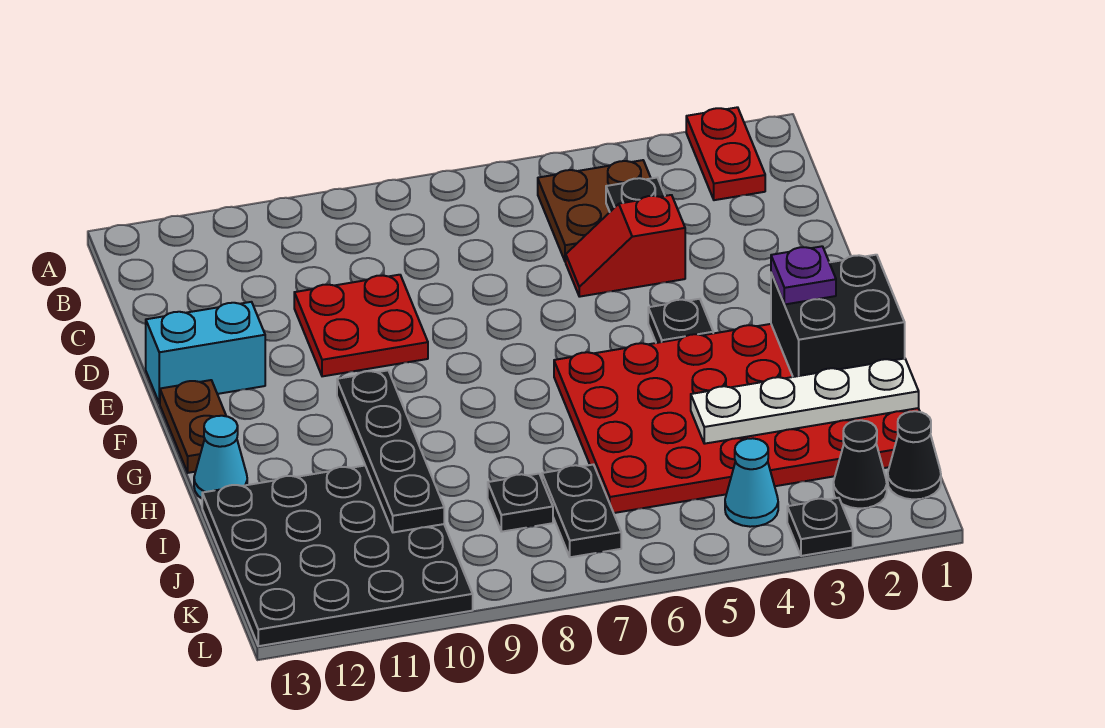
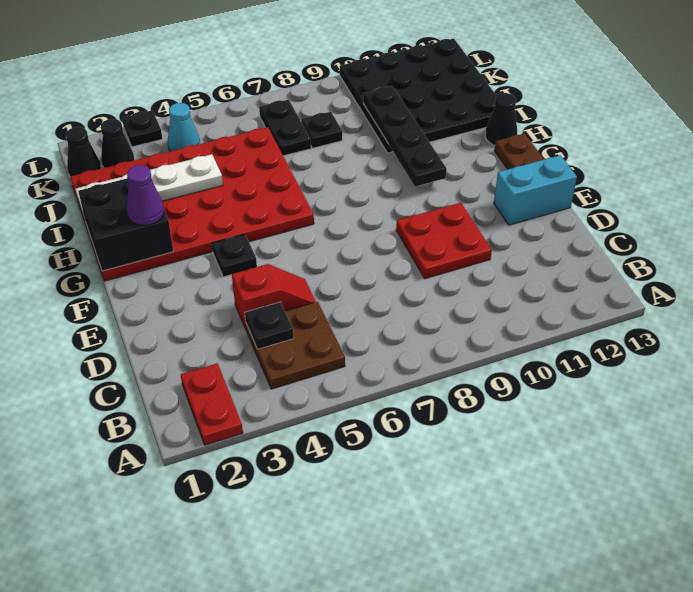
purple plate G2 level 3 -> purple cone G2 level 3
cyan cone H13 level 1 -> black cone H13 level 1

